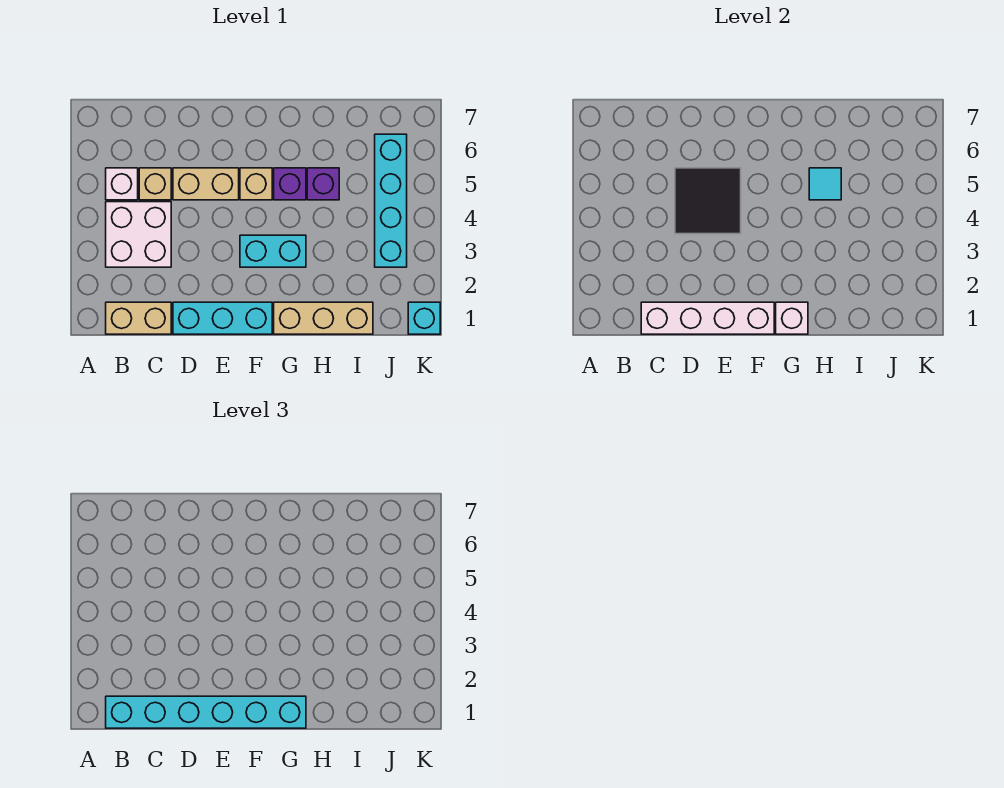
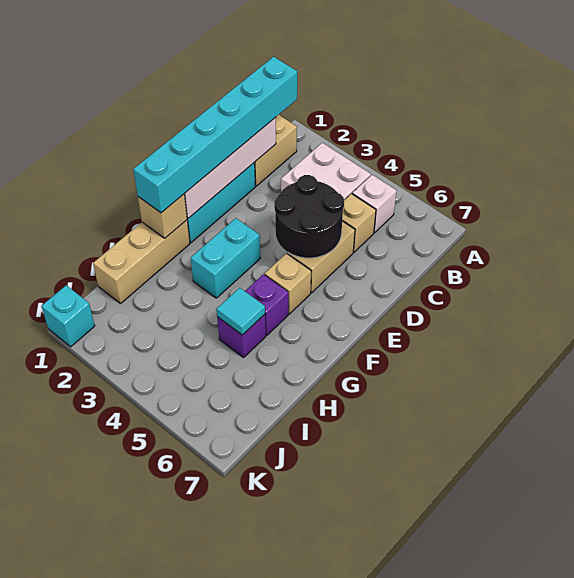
black tile D4:E5 level 2 -> black round brick D4:E5 level 2
white brick G1 level 2 -> tan brick G1 level 2
cyan brick J3:J6 level 1 -> none

